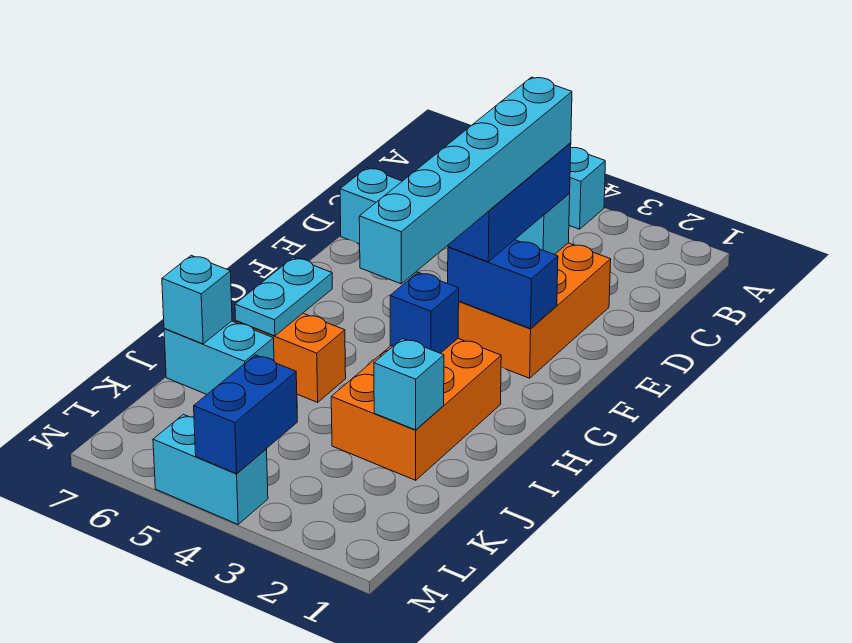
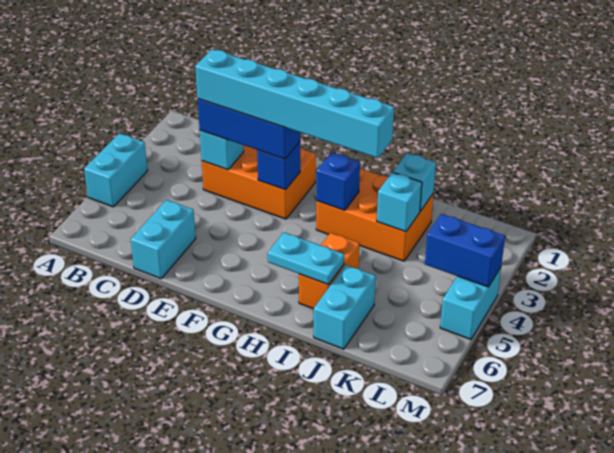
blue brick F2:F3 level 2 -> blue brick F3 level 2
cyan brick J7 level 2 -> cyan brick J3 level 2

